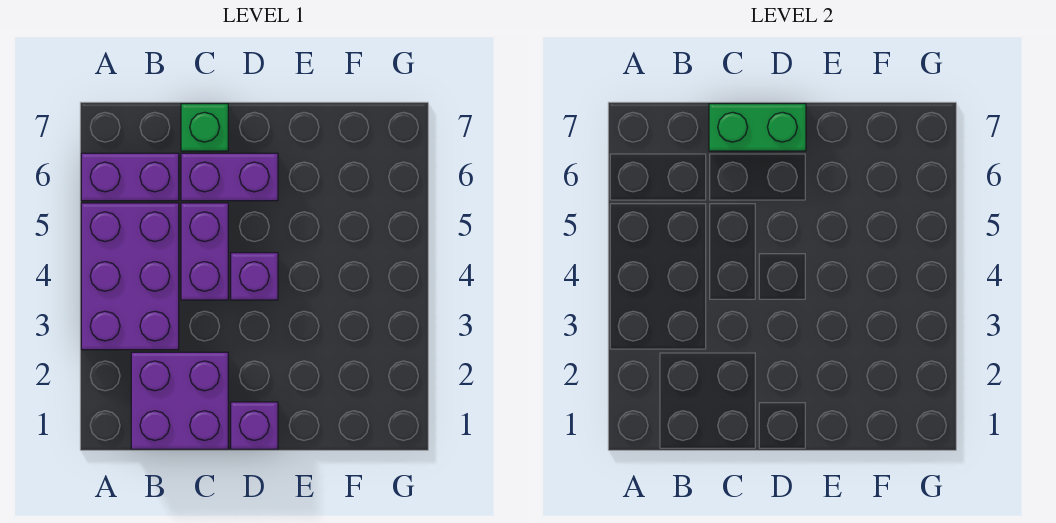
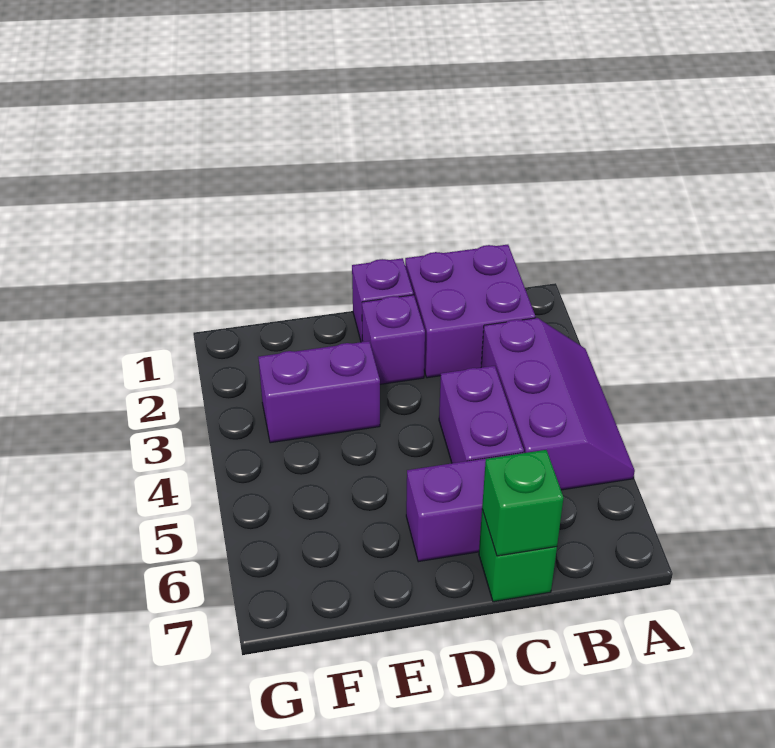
purple brick A3:B5 level 1 -> purple slope A3:B5 level 1 top B
purple brick A6:B6 level 1 -> purple brick E3:F3 level 1
green brick C7:D7 level 2 -> green brick C7 level 2
purple brick D4 level 1 -> purple brick D2 level 1

